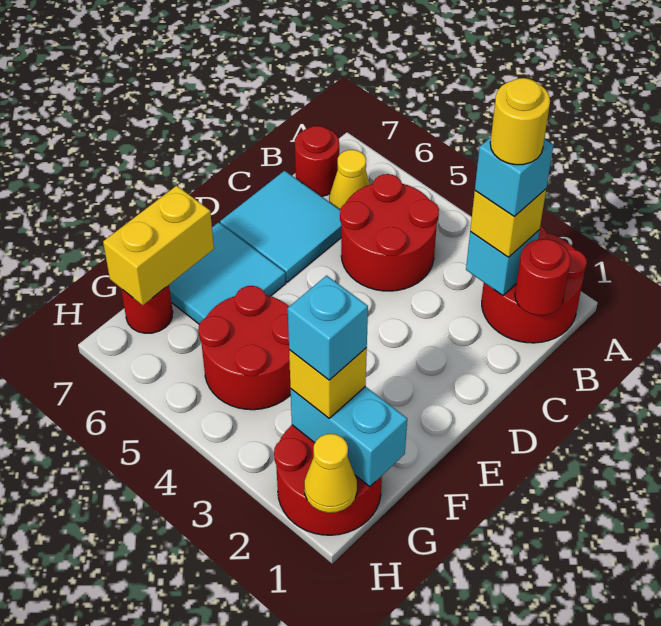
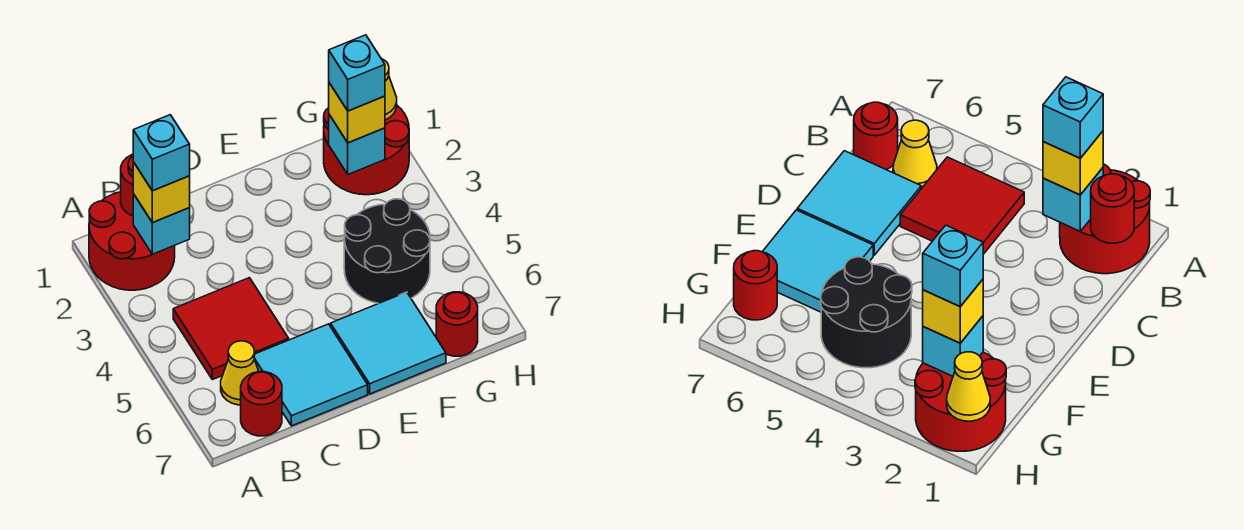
yellow round brick B2 level 5 -> none
red round brick B4:C5 level 1 -> red tile B4:C5 level 1
red round brick F4:G5 level 1 -> black round brick F4:G5 level 1
yellow brick F7:G7 level 2 -> none
cyan brick G1:G2 level 2 -> cyan brick G2 level 2

